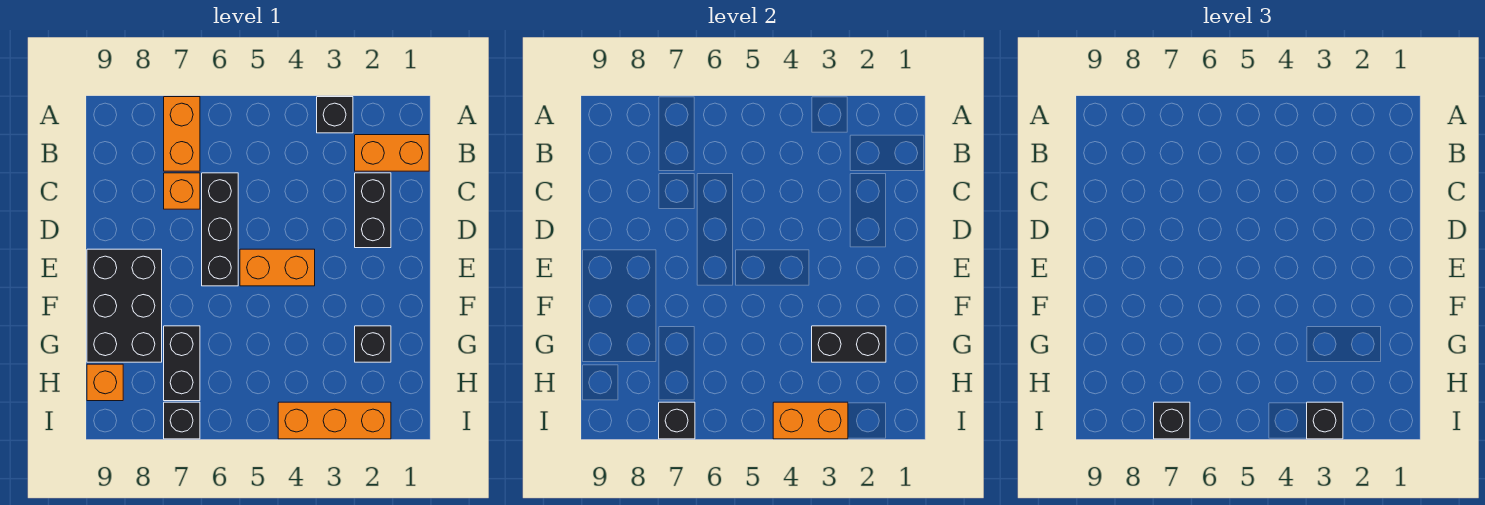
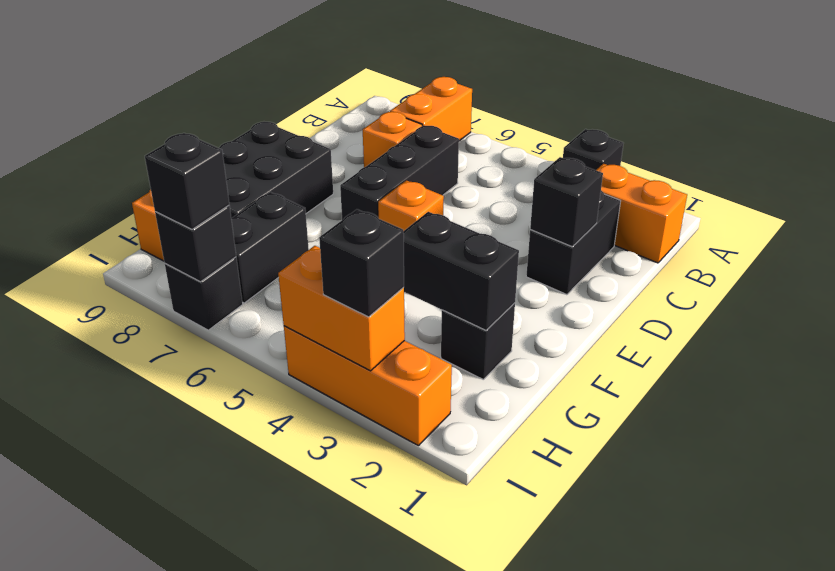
none -> black brick D2 level 2
orange brick E4:E5 level 1 -> orange brick E5 level 1

